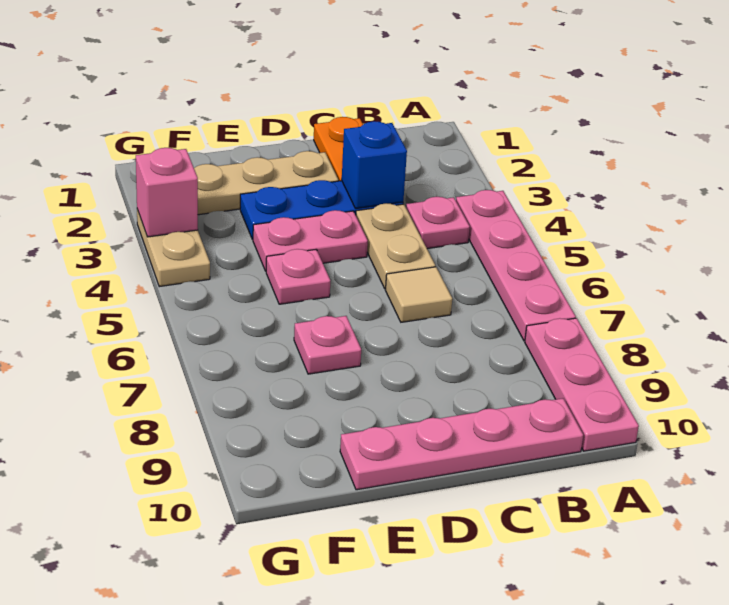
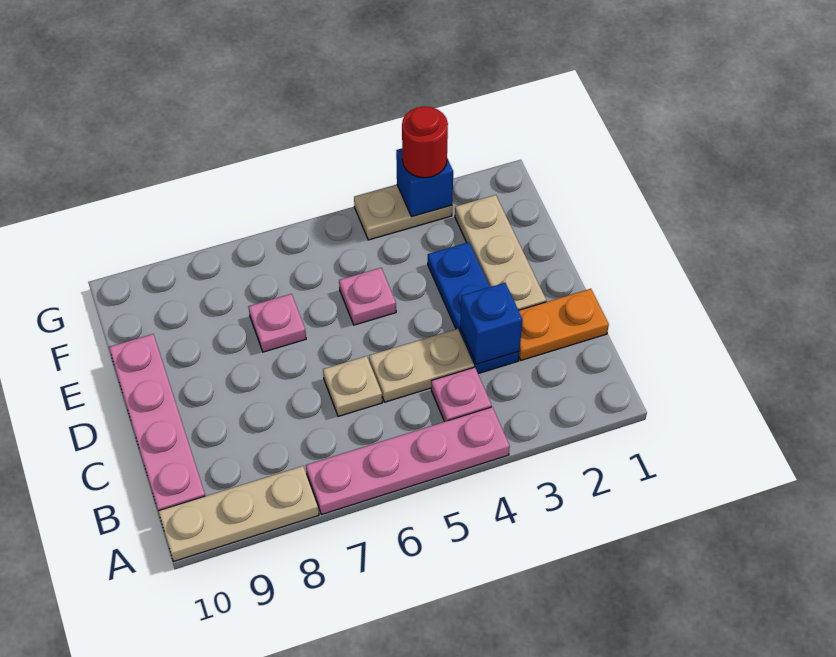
pink plate A8:A10 level 1 -> tan plate A8:A10 level 1
tan tile C6 level 1 -> tan plate C6 level 1
pink plate D4:E4 level 1 -> none
pink brick G3 level 2 -> blue brick G3 level 2
none -> red round brick G3 level 3

